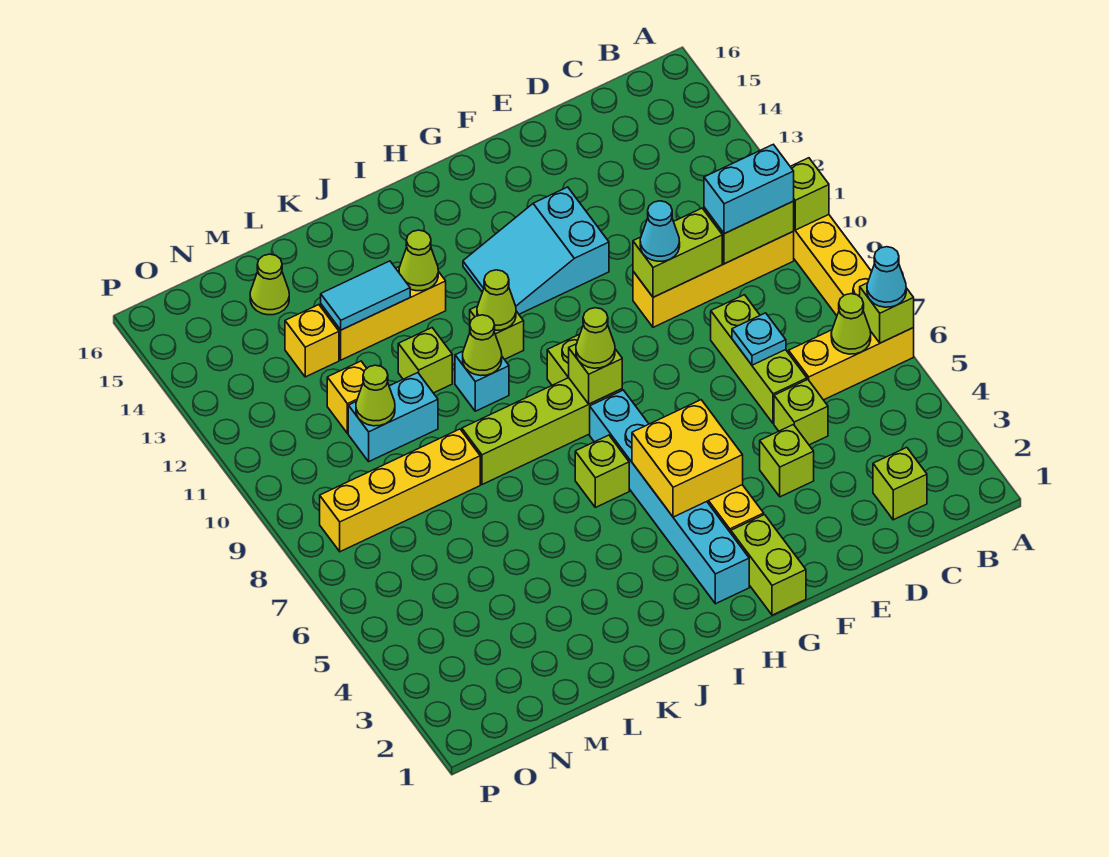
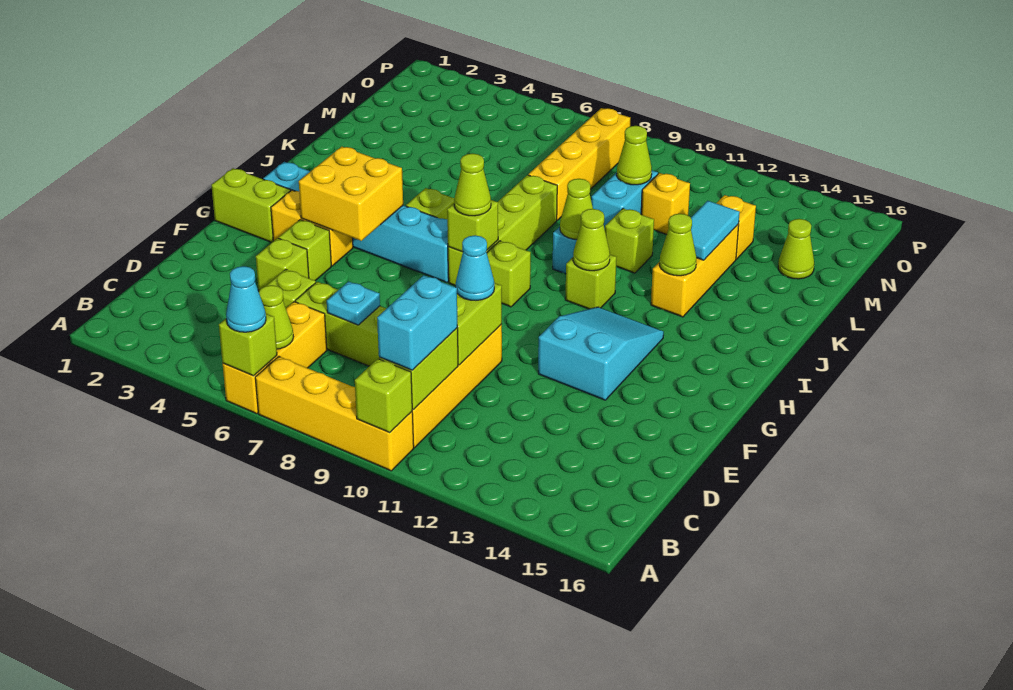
lime brick C2 level 1 -> lime brick F4 level 1

